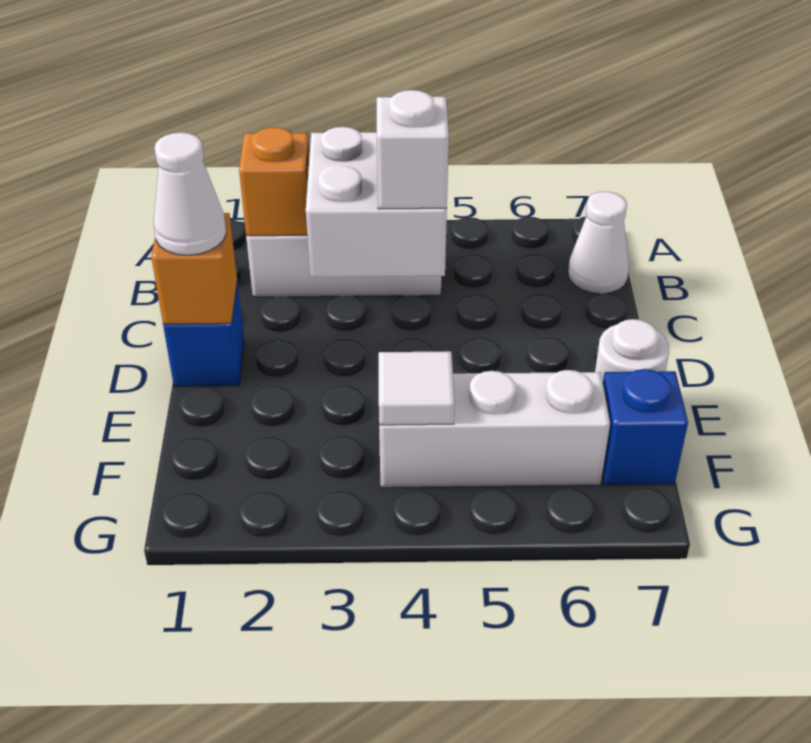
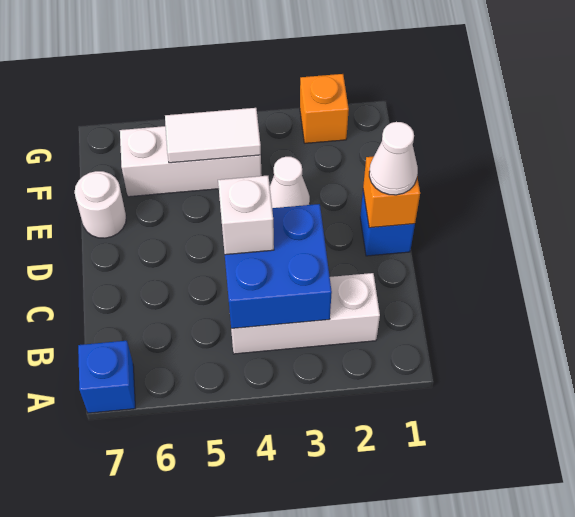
orange brick B2 level 2 -> orange brick G2 level 1
white brick B3:C4 level 2 -> blue brick B3:C4 level 2
white cone B7 level 1 -> white cone E3 level 1
white tile F4 level 2 -> white tile F4:F5 level 2
blue brick F7 level 1 -> blue brick A7 level 1

